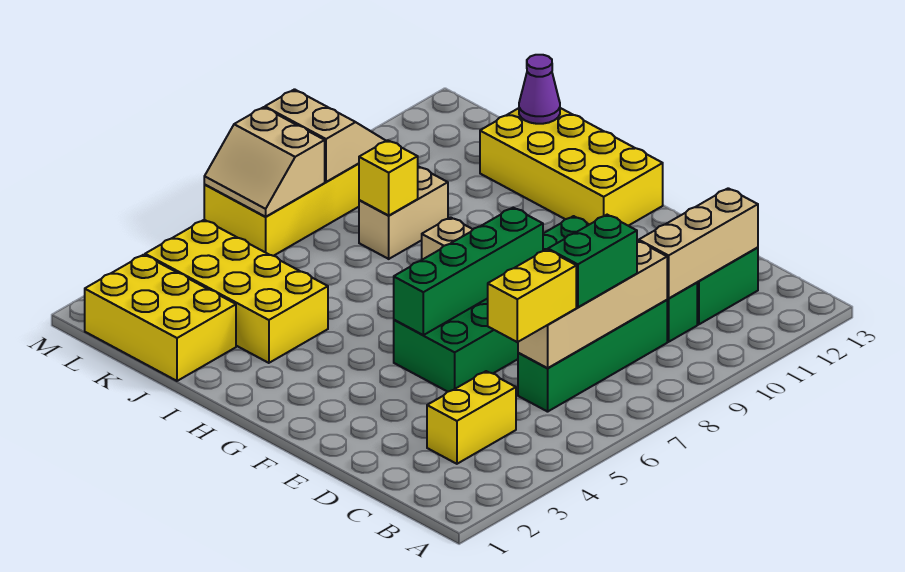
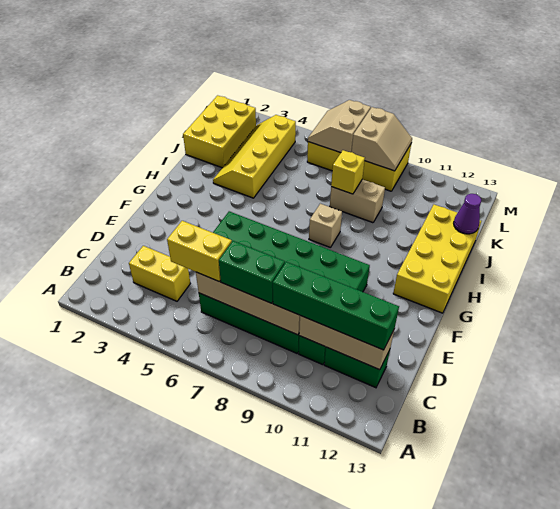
green brick F5:F8 level 2 -> green brick C9:C12 level 3
yellow brick I3:L4 level 1 -> yellow slope I3:L4 level 1 top 4

